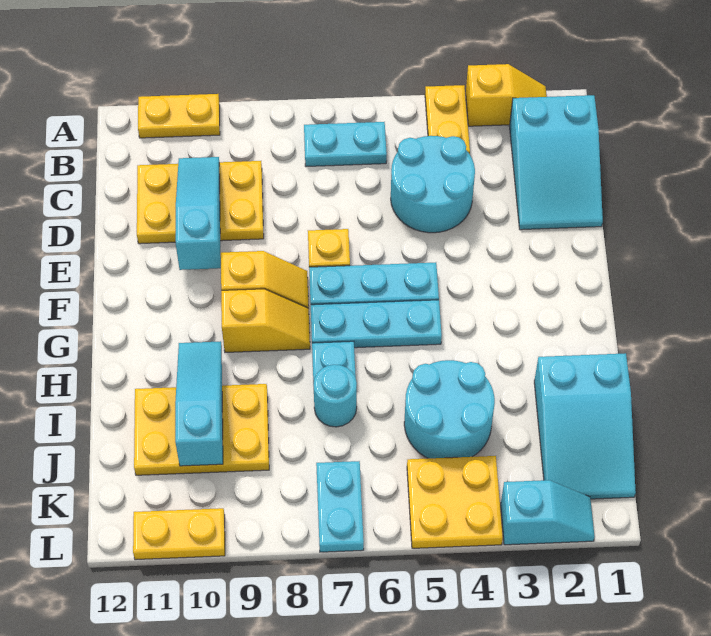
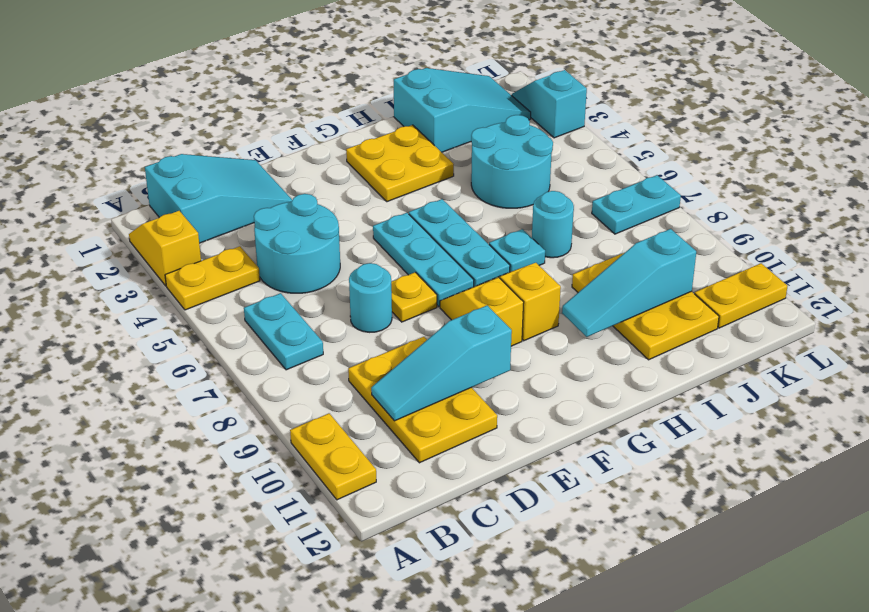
none -> cyan round brick D7 level 1
yellow plate K4:L5 level 1 -> yellow plate G2:H3 level 1
yellow plate L10:L11 level 1 -> yellow plate K11:L11 level 1

